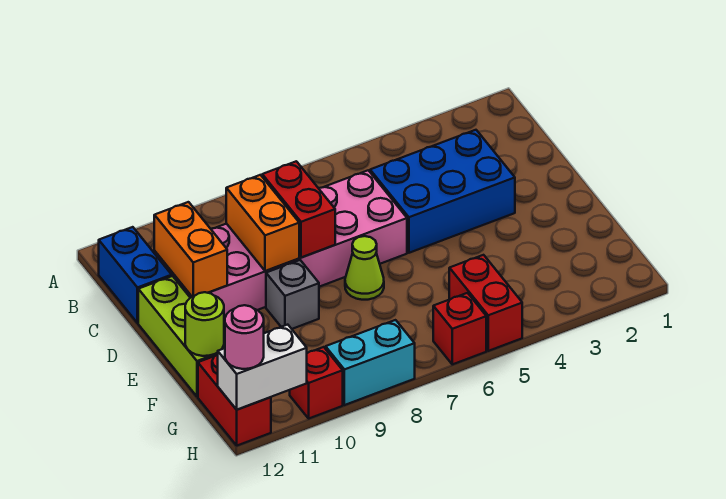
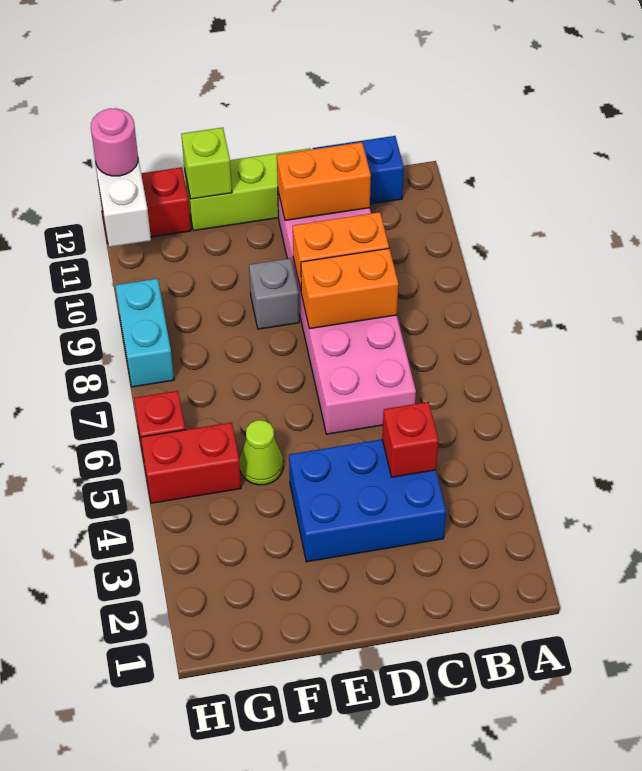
blue brick C3:D5 level 1 -> blue brick C3:E4 level 1
red brick C8:D8 level 2 -> orange brick C8:D8 level 2
lime cone E7 level 1 -> lime cone F5 level 1
lime round brick F12 level 2 -> lime brick F12 level 2
red brick H10 level 1 -> red brick C4 level 2

